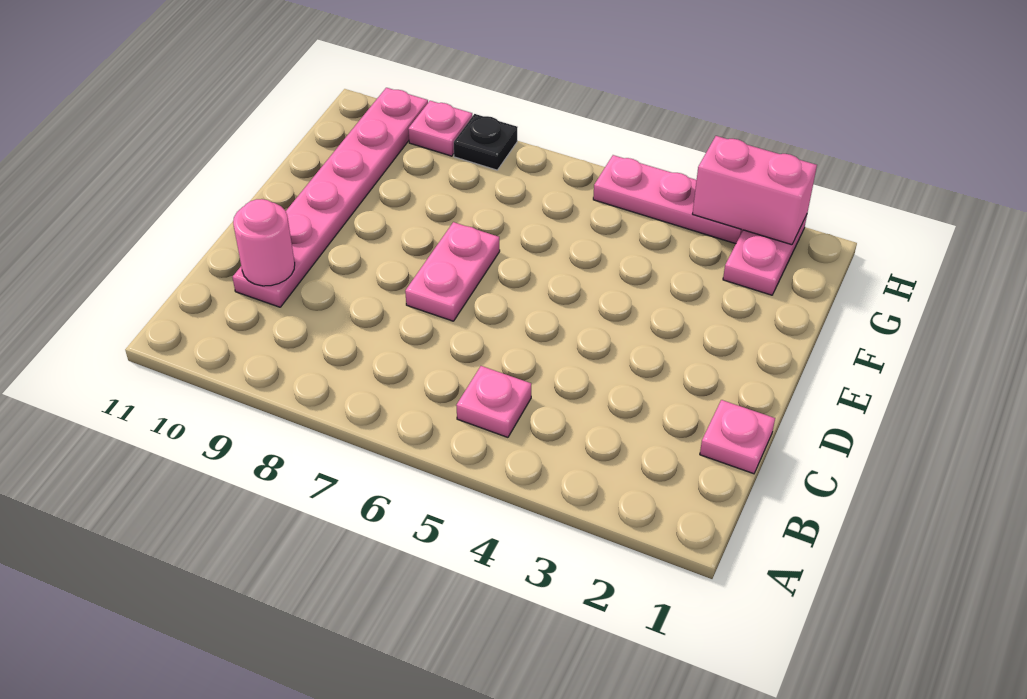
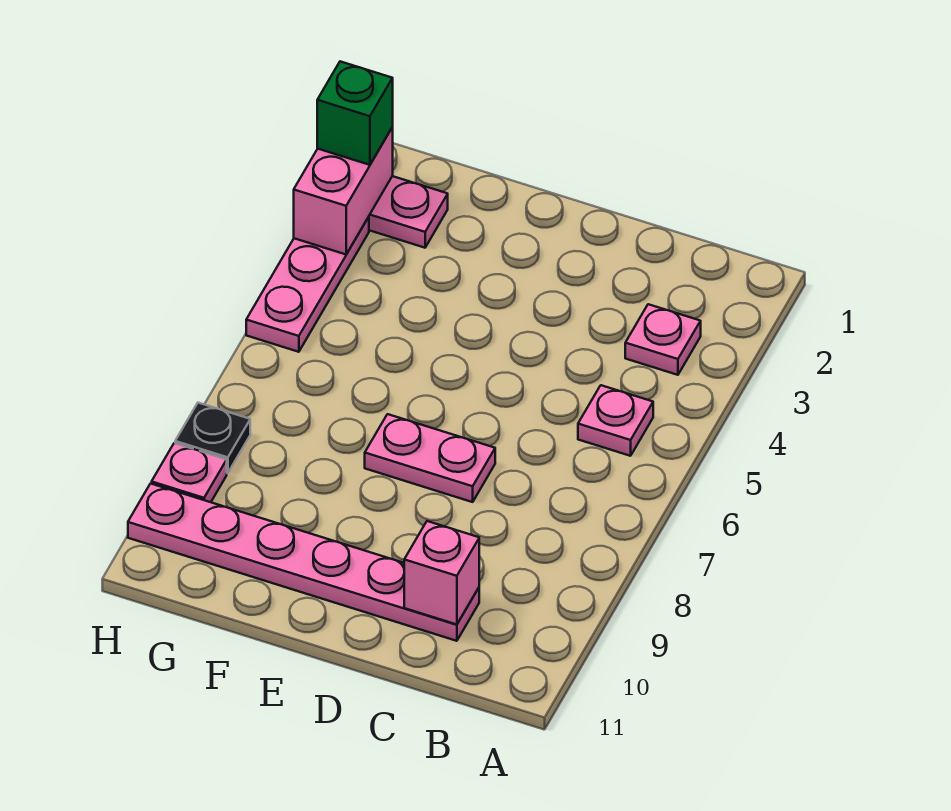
pink plate C1 level 1 -> pink plate B3 level 1
pink round brick C10 level 2 -> pink brick C10 level 2
none -> green brick H2 level 3

